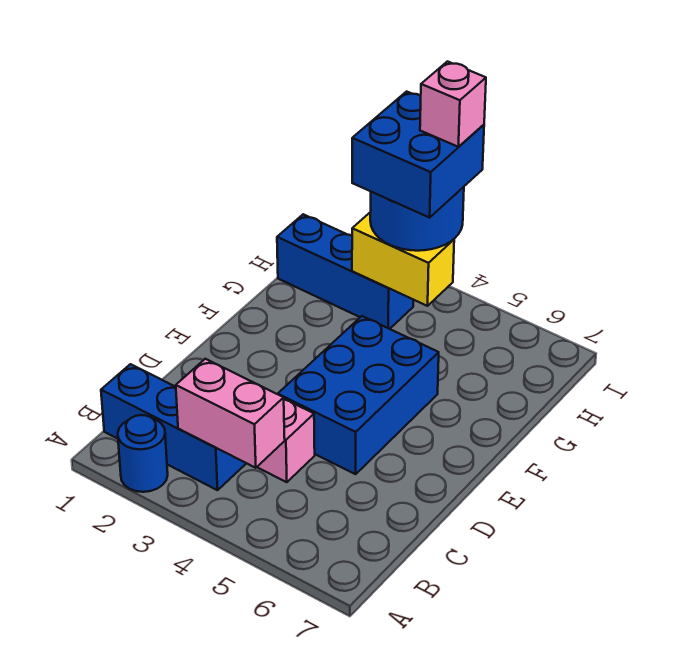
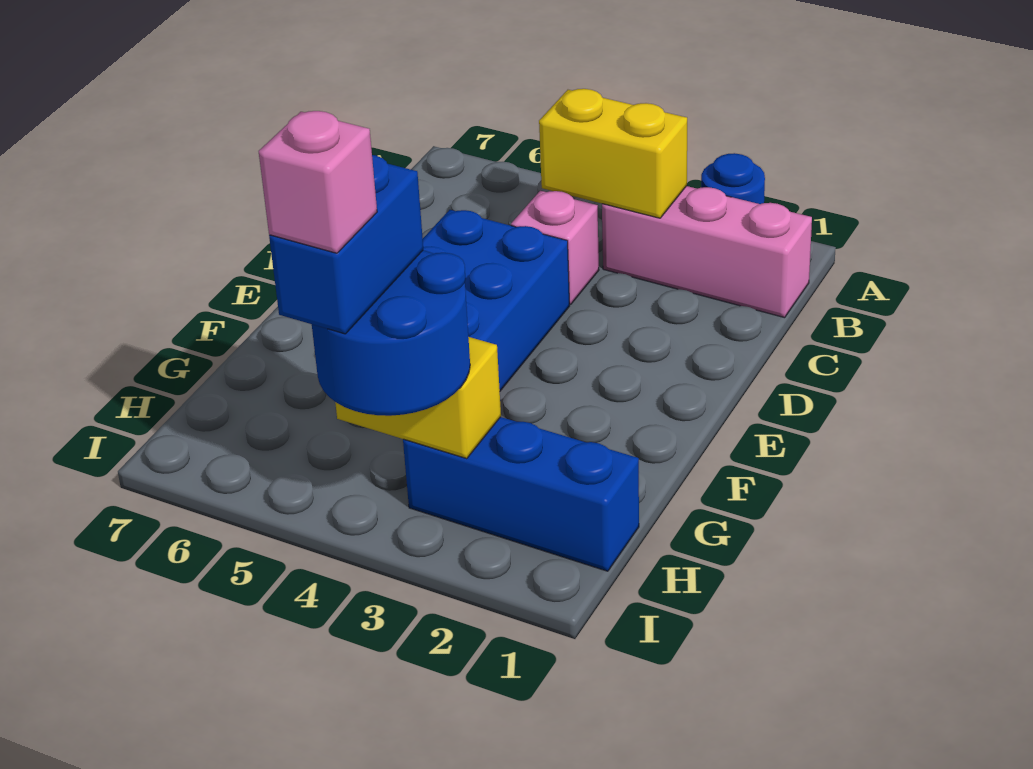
blue brick B1:B3 level 1 -> pink brick B1:B3 level 1
pink brick B3:B4 level 2 -> yellow brick B3:B4 level 2
blue brick H3:I4 level 4 -> blue brick H4:I4 level 4

